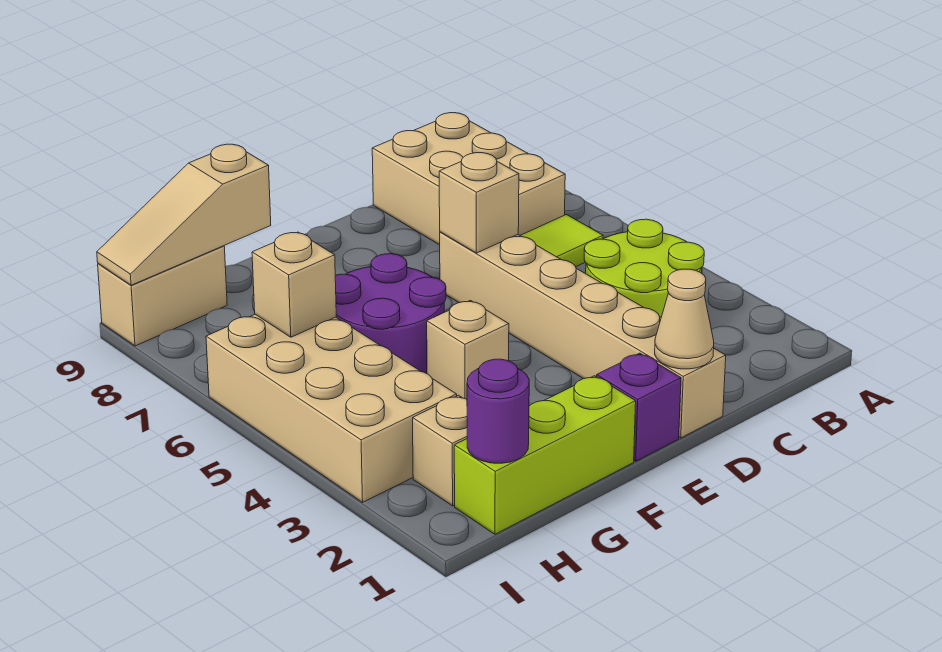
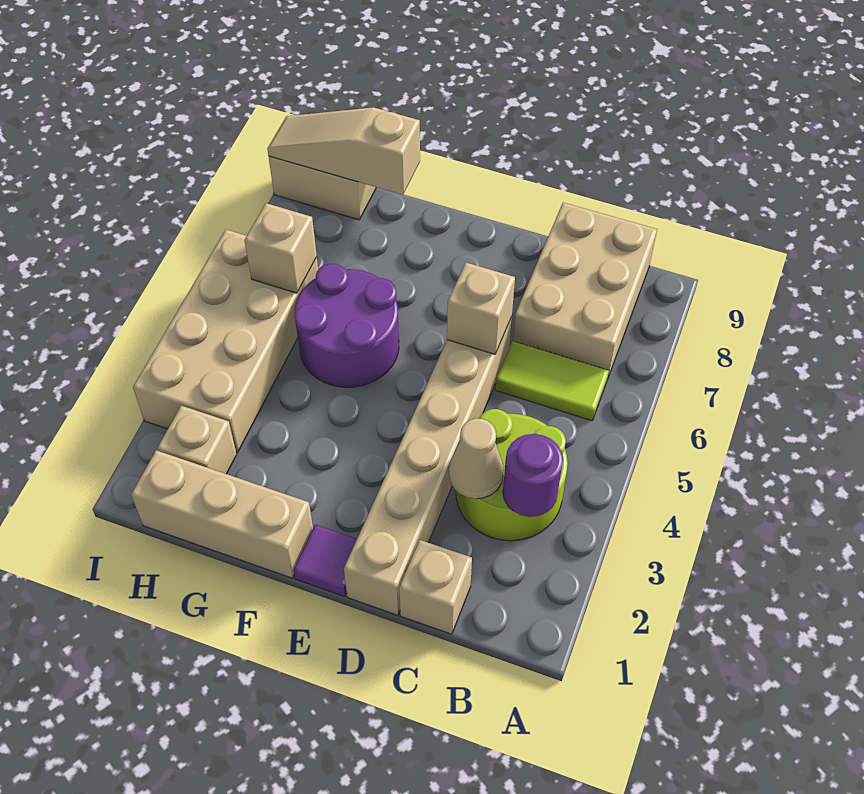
tan cone D1 level 2 -> tan cone C3 level 2
purple brick E1 level 1 -> purple tile E1 level 1
lime brick F1:H1 level 1 -> tan brick F1:H1 level 1
tan brick F4 level 1 -> tan brick C1 level 1
purple round brick H1 level 2 -> purple round brick B3 level 2

